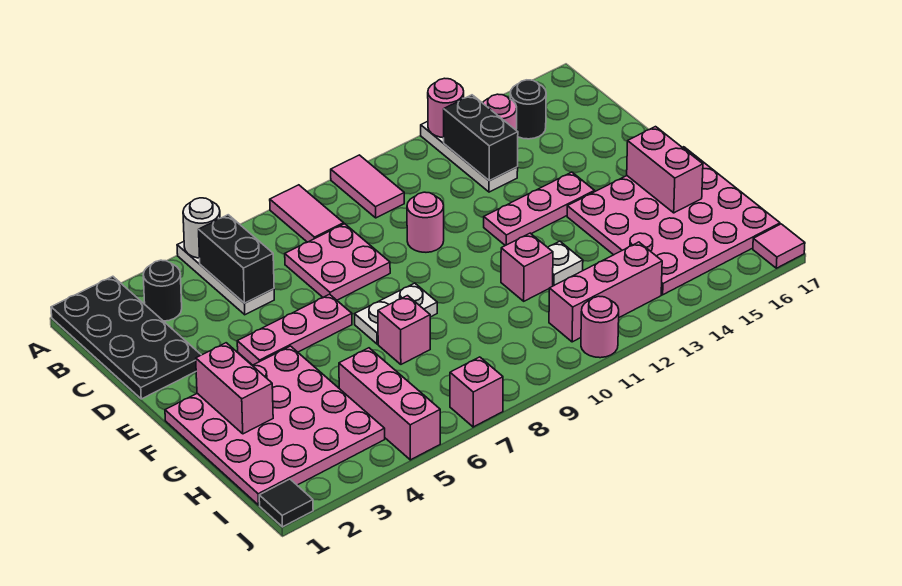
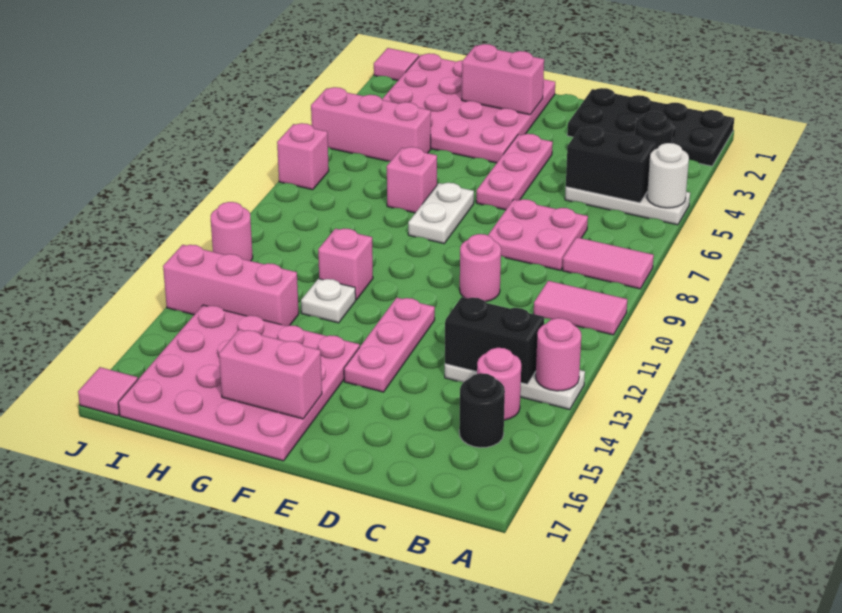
pink brick I11:I13 level 1 -> pink brick H13:J13 level 1
black tile J1 level 1 -> pink tile J1 level 1

